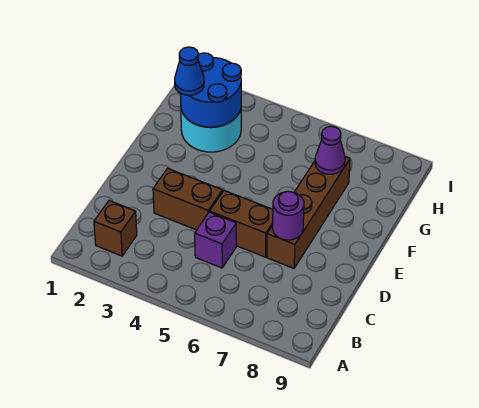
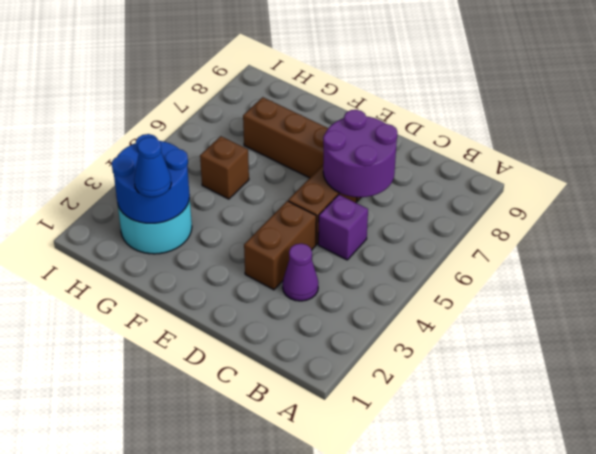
brown brick B2 level 1 -> brown brick G5 level 1
purple round brick D7 level 2 -> purple round brick C6:D7 level 2
purple cone G7 level 2 -> purple cone C3 level 1

